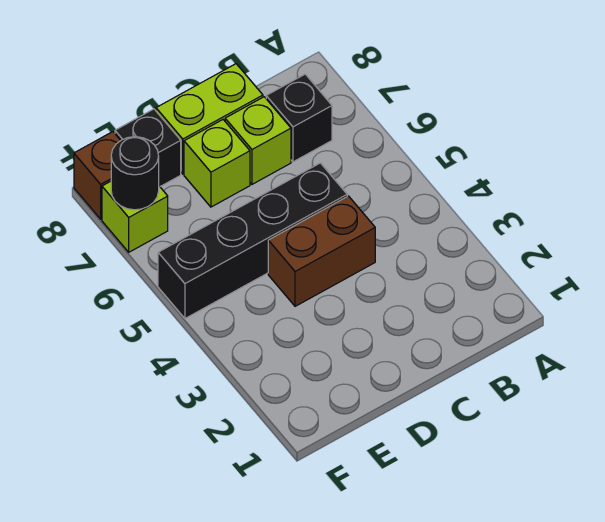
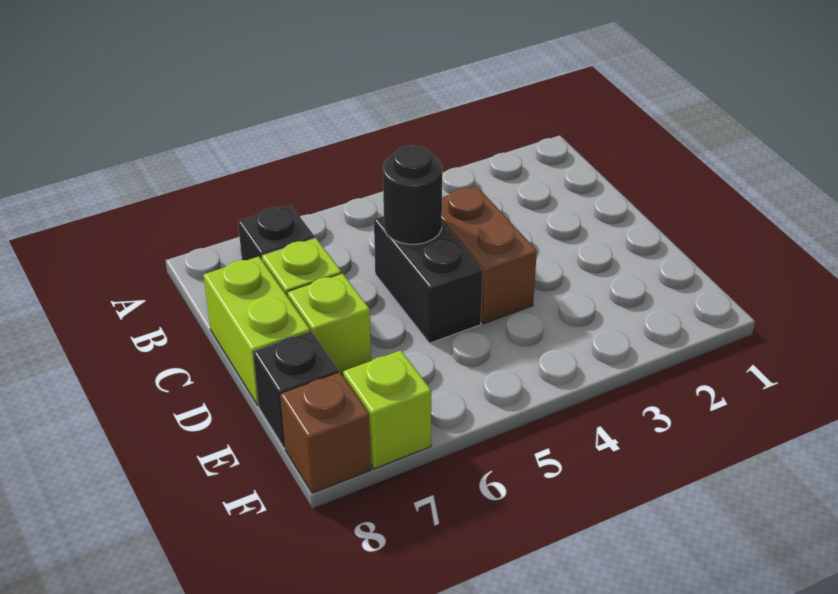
black brick C5:F5 level 1 -> black brick C5:D5 level 1
black round brick F7 level 2 -> black round brick C5 level 2

